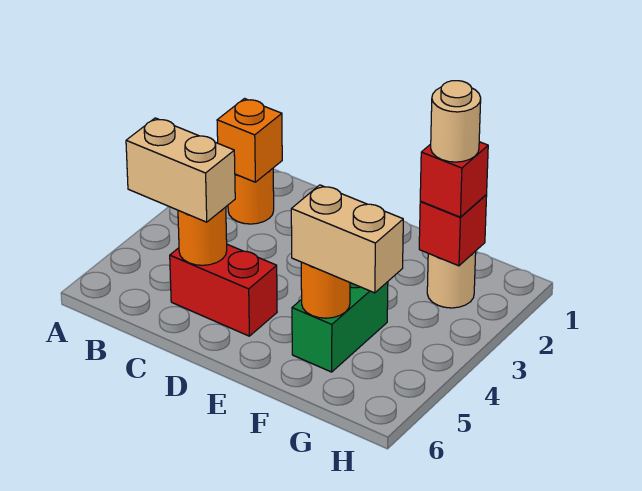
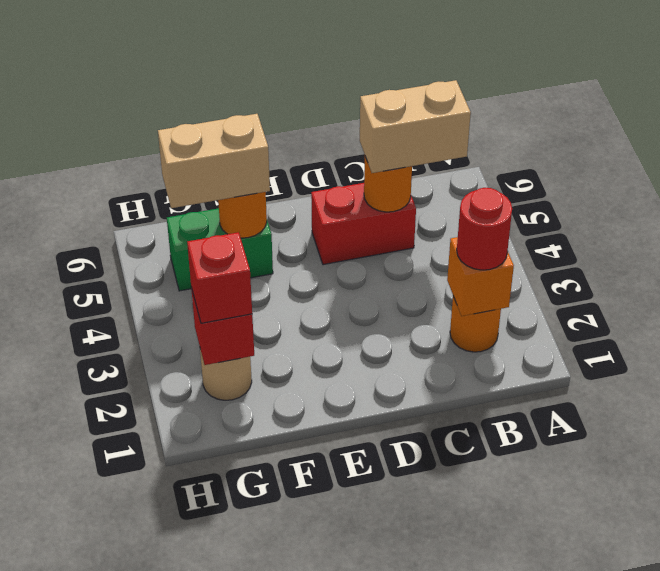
none -> red round brick B2 level 3
green brick F4:F5 level 1 -> green brick F5:G5 level 1
tan round brick G2 level 4 -> none

